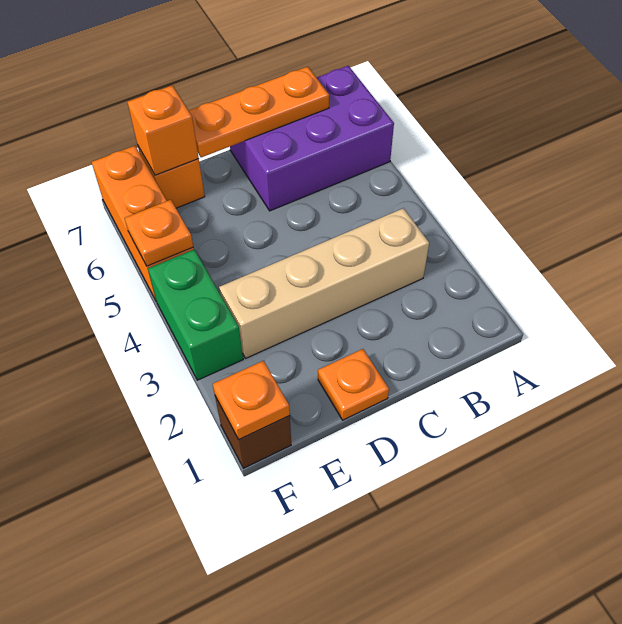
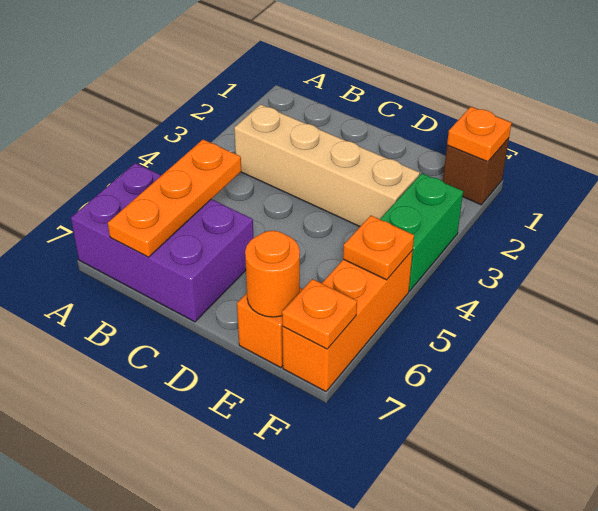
orange plate B7:D7 level 2 -> orange plate B5:B7 level 2
orange plate D1 level 1 -> orange plate F7 level 2
orange brick E7 level 2 -> orange round brick E7 level 2

